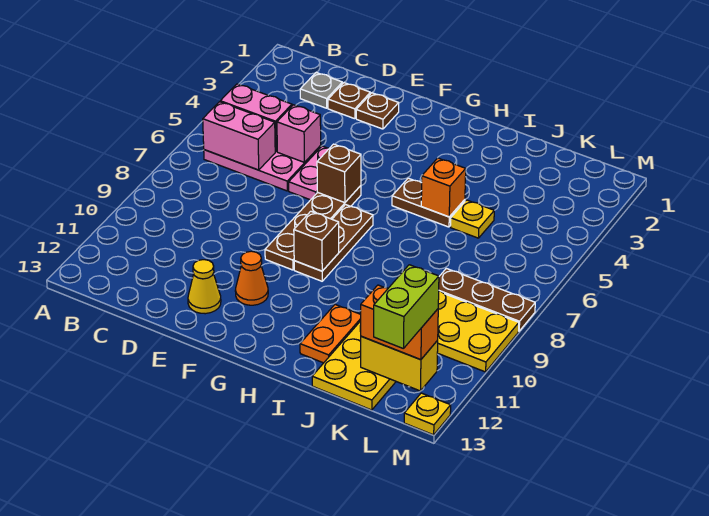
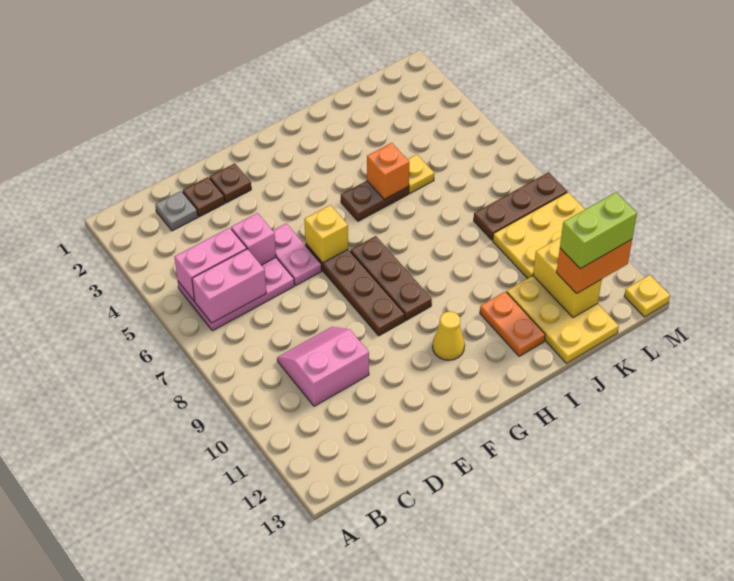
none -> pink slope C9:D10 level 1 top 10
yellow cone E12 level 1 -> yellow cone G11 level 1
brown brick F6 level 2 -> yellow brick F6 level 2
orange cone F11 level 1 -> none
brown brick G9 level 2 -> none
yellow brick K12:L12 level 2 -> yellow brick K11:K12 level 2
lime brick L12:L13 level 4 -> lime brick K12:L12 level 4

